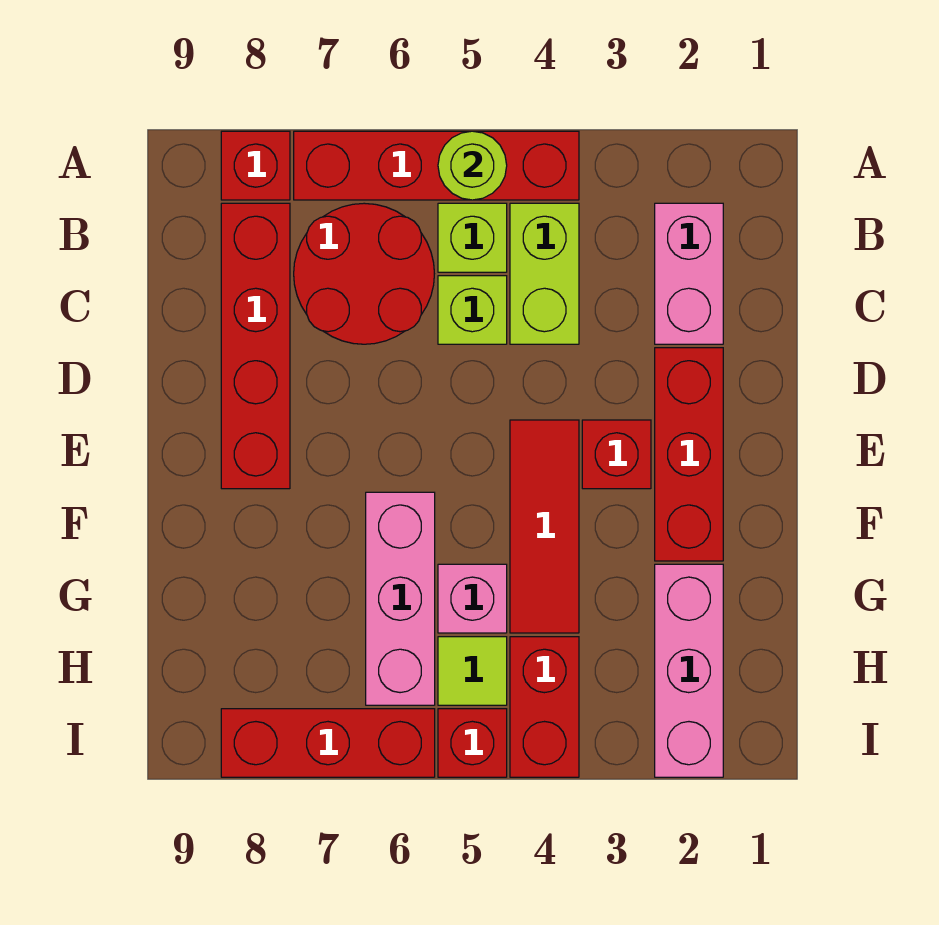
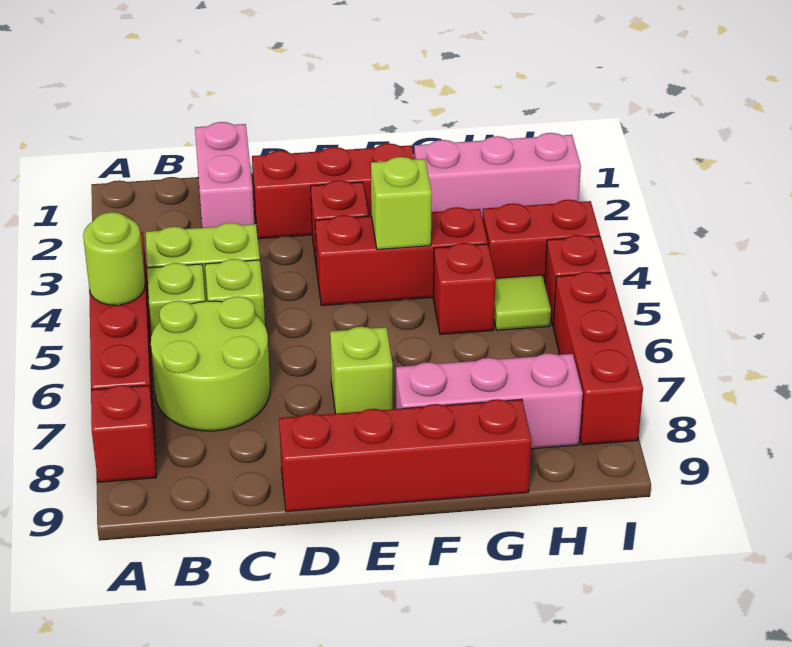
pink brick B2:C2 level 1 -> pink brick C1:C2 level 1
red round brick B6:C7 level 1 -> lime round brick B6:C7 level 1
red brick B8:E8 level 1 -> red brick D9:G9 level 1
red tile E4:G4 level 1 -> red brick E4:G4 level 1
none -> lime brick E7 level 1
none -> lime brick F4 level 2
pink brick F6:H6 level 1 -> pink brick F8:H8 level 1
pink brick G5 level 1 -> red brick G5 level 1

